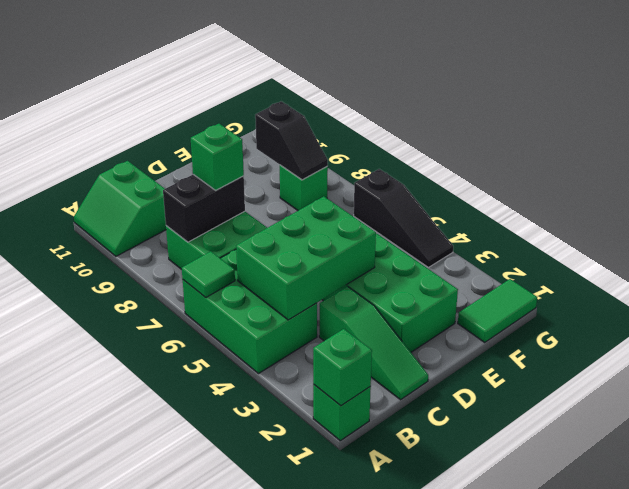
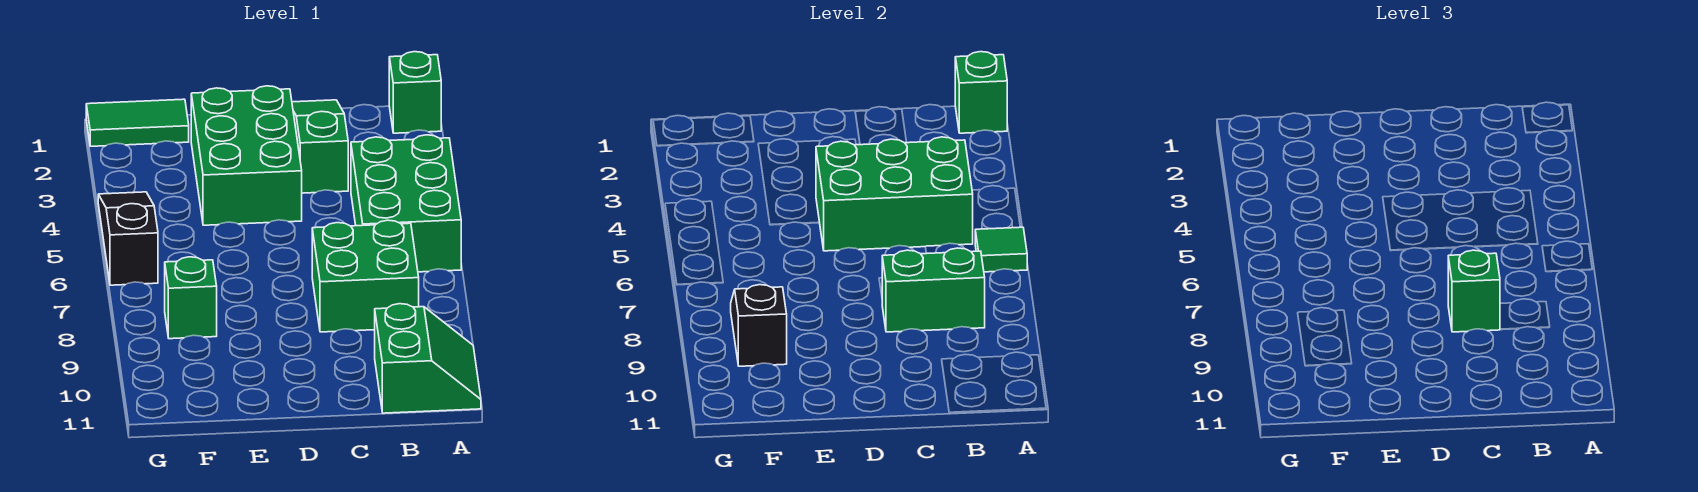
black brick B8:C8 level 2 -> green brick B8:C8 level 2

